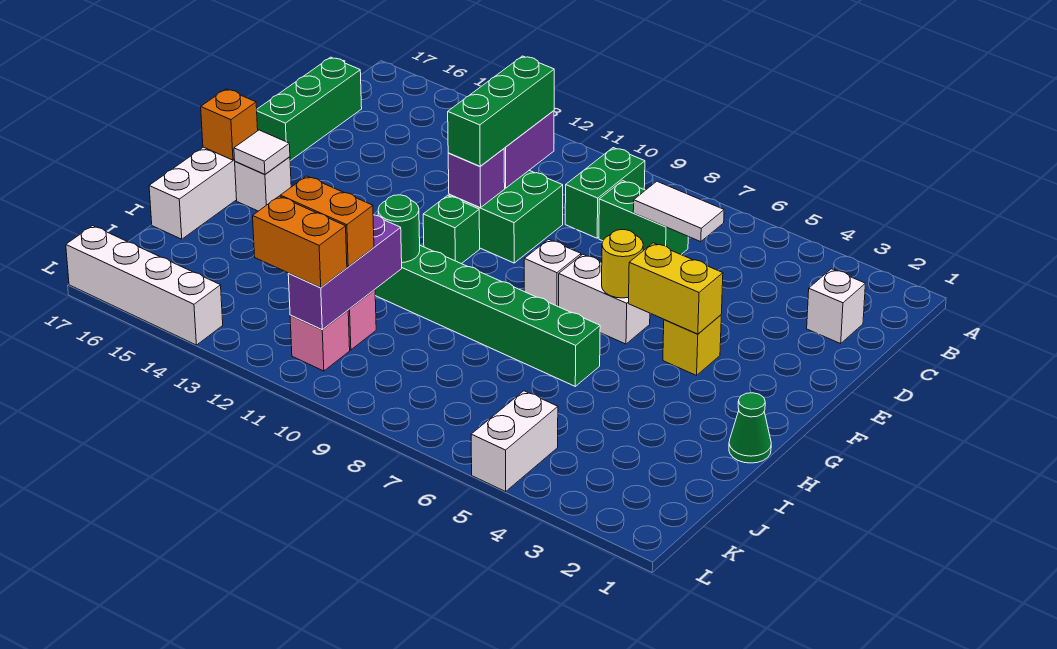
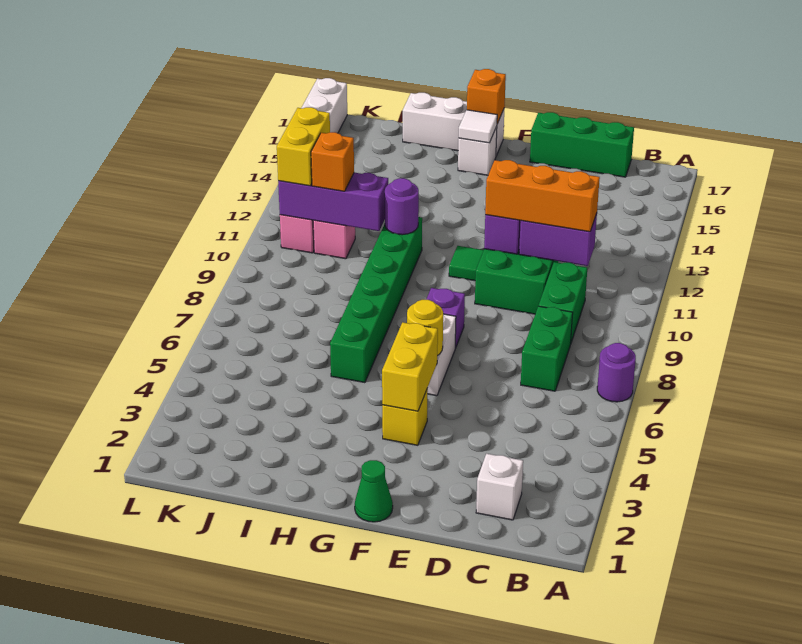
none -> purple round brick A7 level 1
green brick B9:C9 level 1 -> green brick C9:C10 level 1
white tile C6:C7 level 2 -> none
green brick C11:E11 level 3 -> orange brick C11:E11 level 3
white brick F8 level 1 -> purple brick F8 level 1
green brick F11 level 1 -> green tile F11 level 1
green cone H1 level 1 -> green cone F1 level 1
green round brick H11 level 2 -> purple round brick H11 level 2
orange brick J11:J12 level 3 -> orange brick J11 level 3
white brick K5:L5 level 1 -> none
orange brick K11:K12 level 3 -> yellow brick K11:K12 level 3

